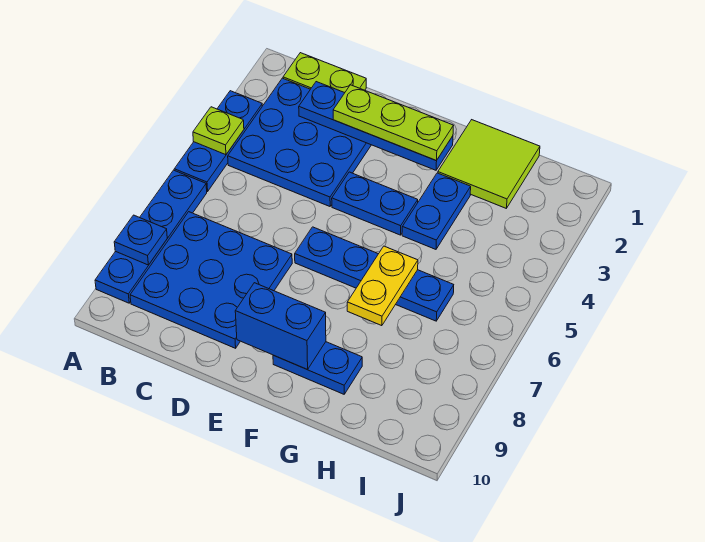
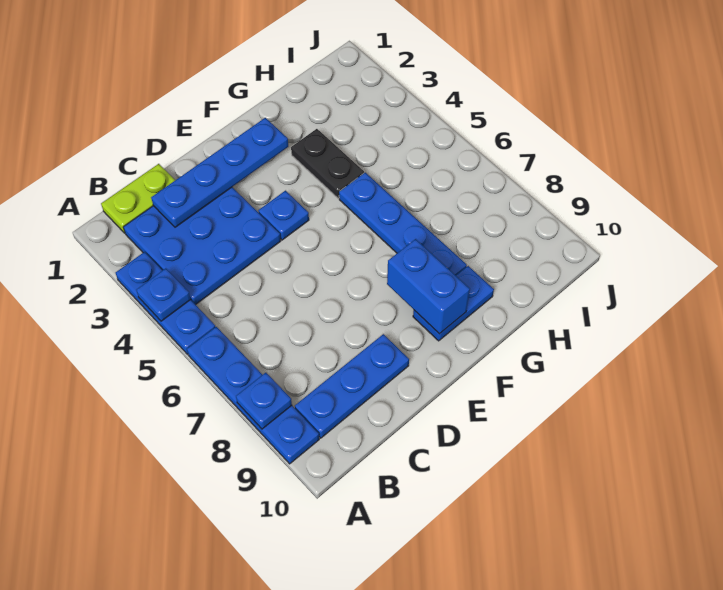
lime plate A4 level 2 -> blue plate A4 level 2
blue plate B7:D9 level 1 -> blue plate B9:D9 level 1
lime plate D2:F2 level 3 -> none
blue plate E4:F4 level 1 -> blue plate E4 level 1
blue plate E6:H6 level 1 -> blue plate G5:G8 level 1
blue brick E9:F9 level 2 -> blue brick F8:F9 level 2
lime tile G1:H2 level 1 -> none
blue plate G3:G4 level 1 -> black plate G3:G4 level 1
yellow plate G6:G7 level 2 -> none

